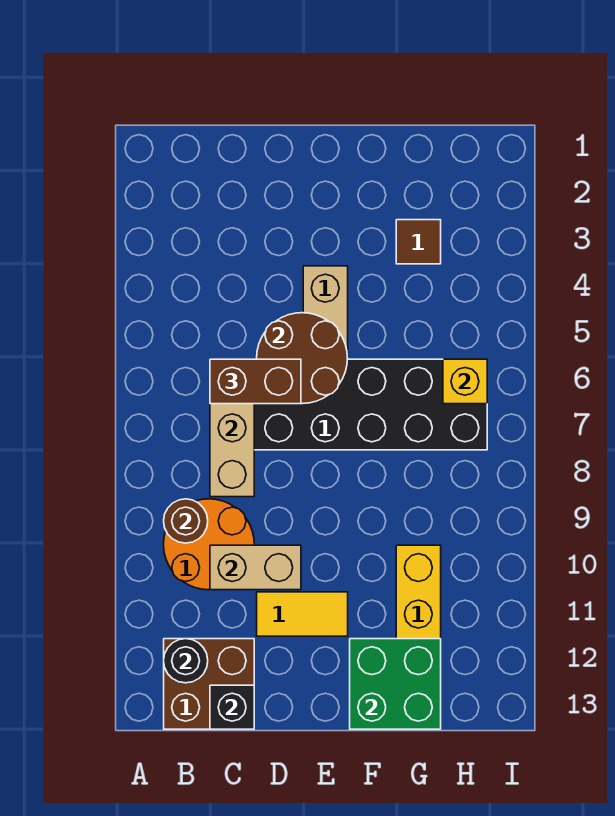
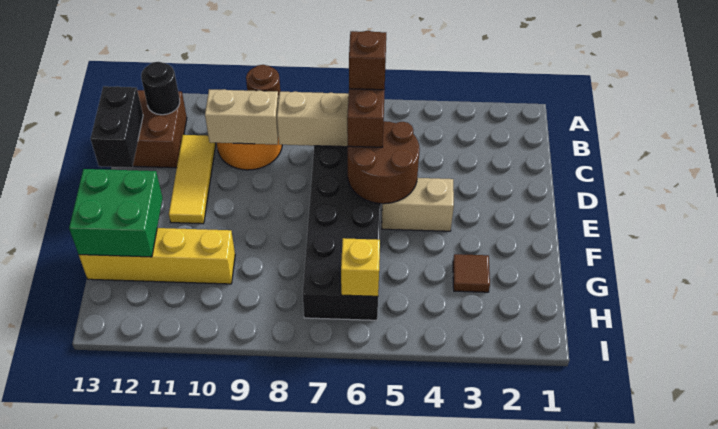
none -> brown brick C6 level 4
tan brick C10:D10 level 2 -> tan brick C9:C10 level 2
black brick C13 level 2 -> black brick C13:D13 level 2
yellow tile D11:E11 level 1 -> yellow tile C11:E11 level 1

